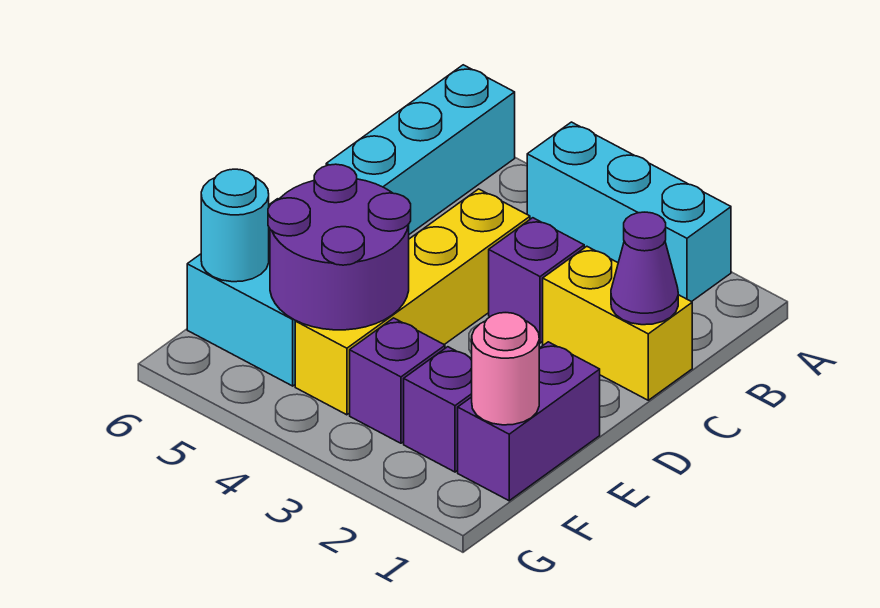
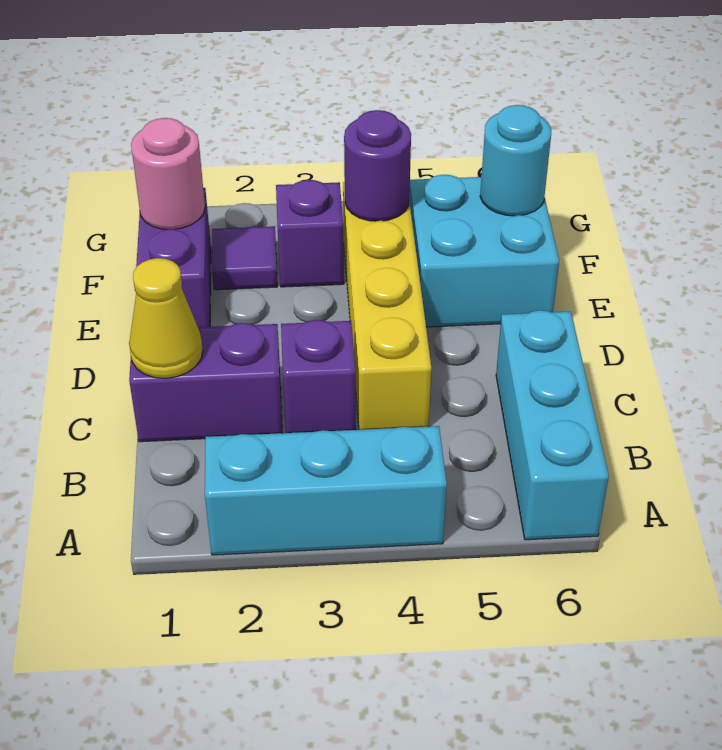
yellow brick C1:C2 level 1 -> purple brick C1:C2 level 1
purple cone C1 level 2 -> yellow cone C1 level 2
purple round brick E4:F5 level 2 -> purple round brick F4 level 2
purple brick F2 level 1 -> purple tile F2 level 1

